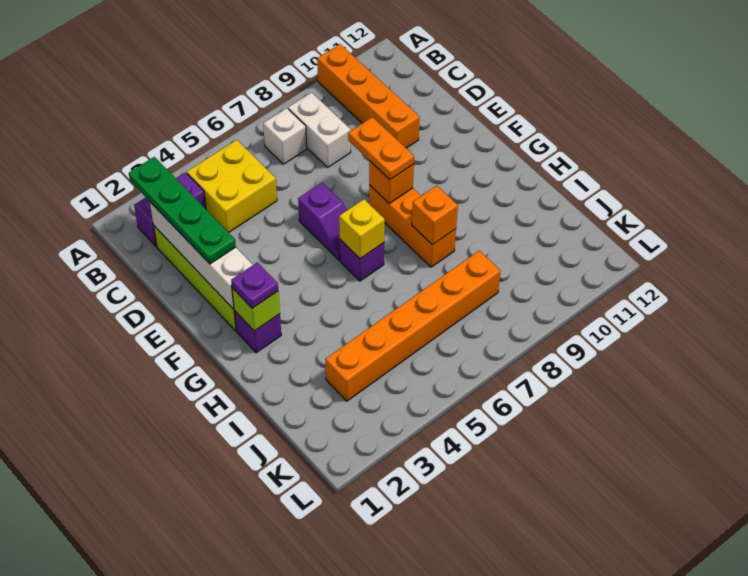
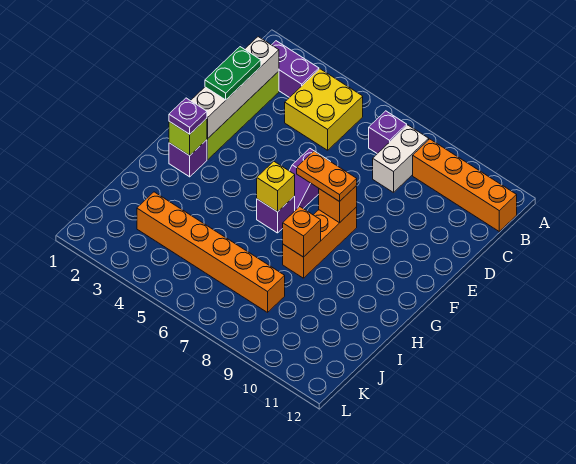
orange brick A10:D10 level 1 -> orange brick B9:B12 level 1
green plate B2:E2 level 3 -> green plate D2:E2 level 3
white brick B7 level 1 -> purple brick B7 level 1
orange plate E8:F8 level 3 -> orange plate F7:F8 level 3

